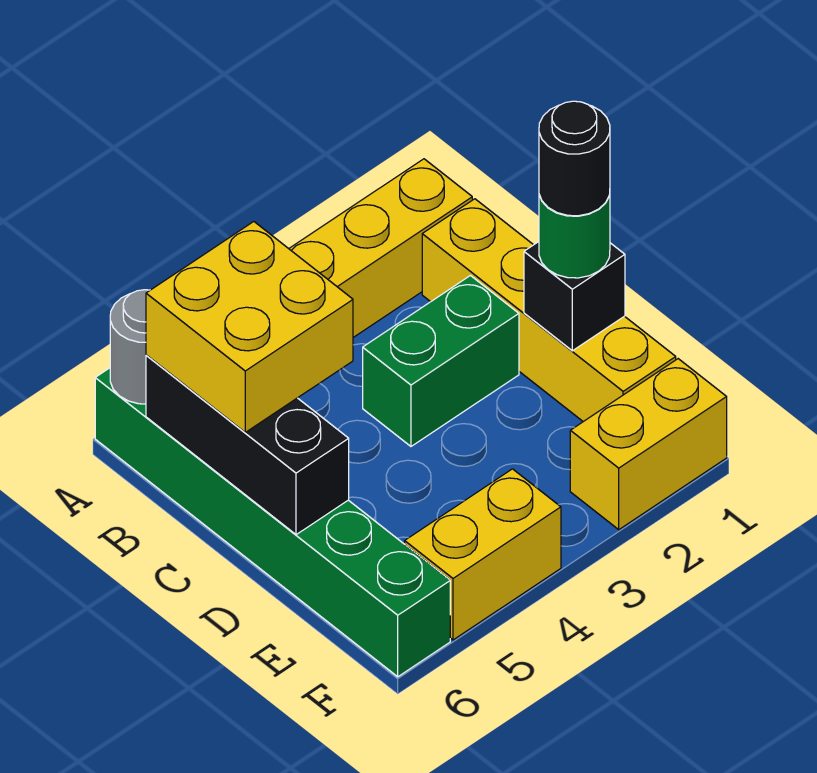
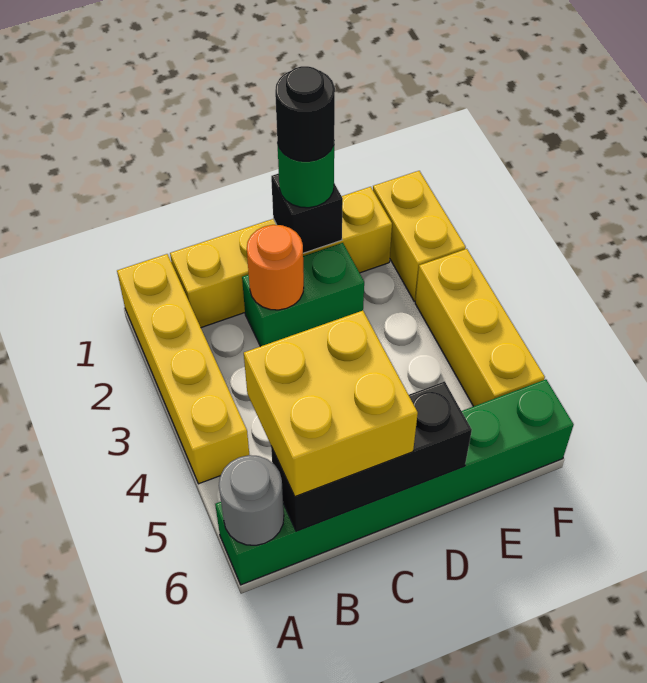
green brick C2:C3 level 1 -> green brick C2:D2 level 1
none -> orange round brick C2 level 2
yellow brick F4:F5 level 1 -> yellow brick F3:F5 level 1

